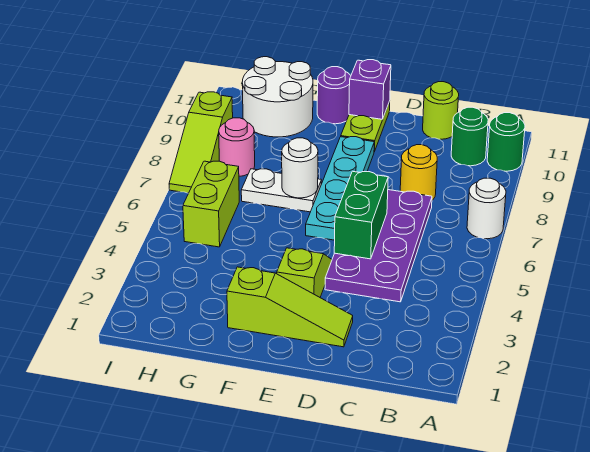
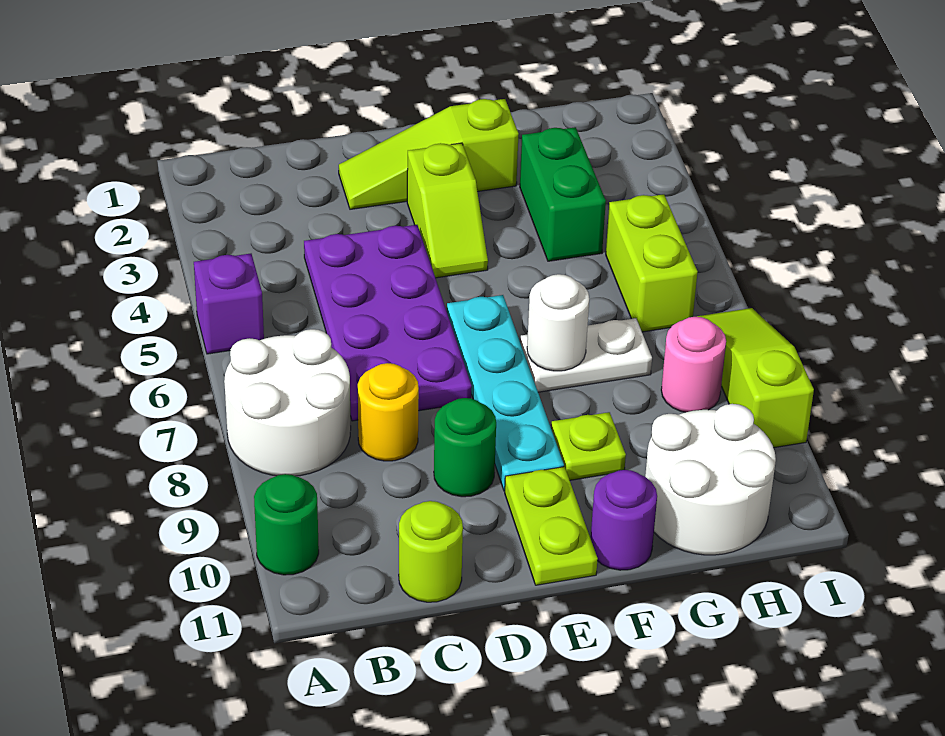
white round brick A7 level 1 -> white round brick A7:B8 level 1
green round brick B10 level 1 -> green round brick D9 level 1
green brick D5:D6 level 2 -> green brick G3:G4 level 1
purple brick E11 level 2 -> purple brick A5 level 1
none -> lime plate F9 level 1

